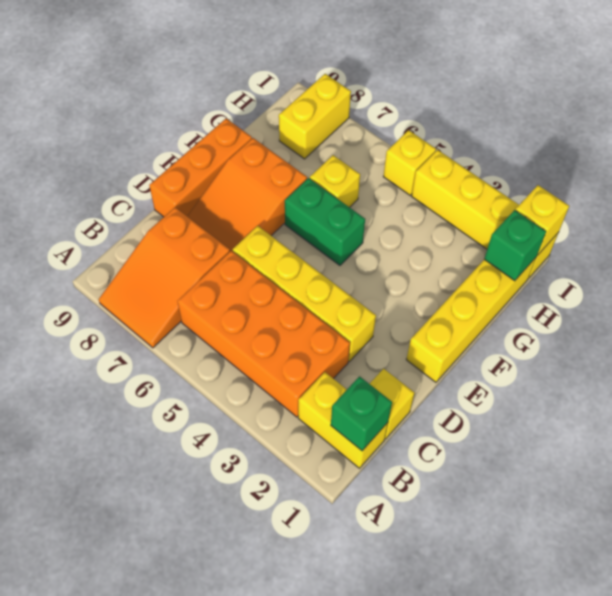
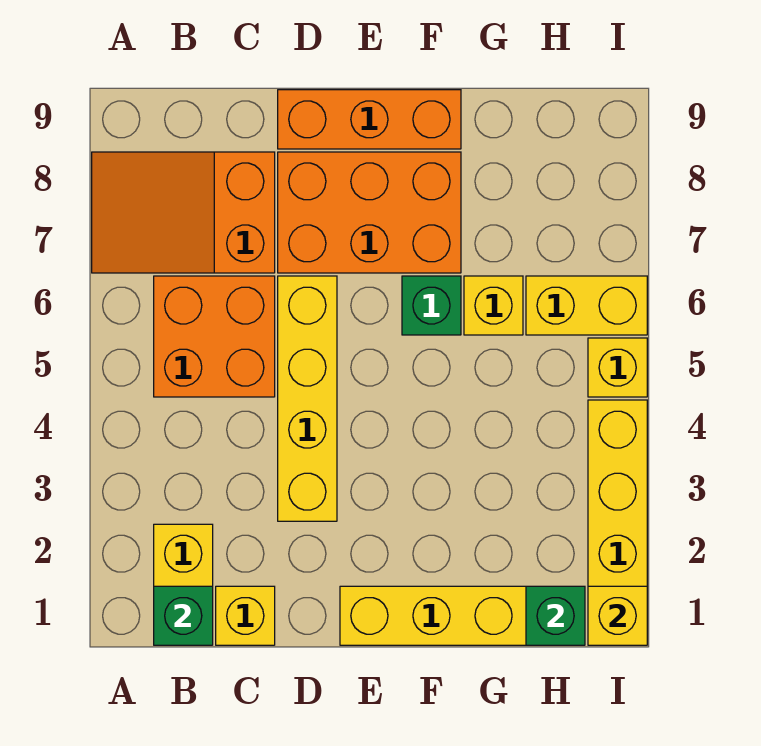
orange brick B3:C6 level 1 -> orange brick B5:C6 level 1
orange slope D7:F8 level 1 top F -> orange brick D7:F8 level 1
green brick F5:F6 level 1 -> green brick F6 level 1
yellow brick H8:I8 level 1 -> yellow brick H6:I6 level 1

